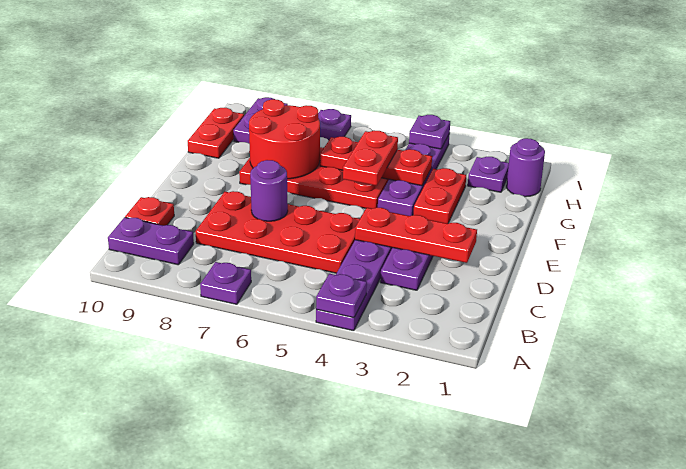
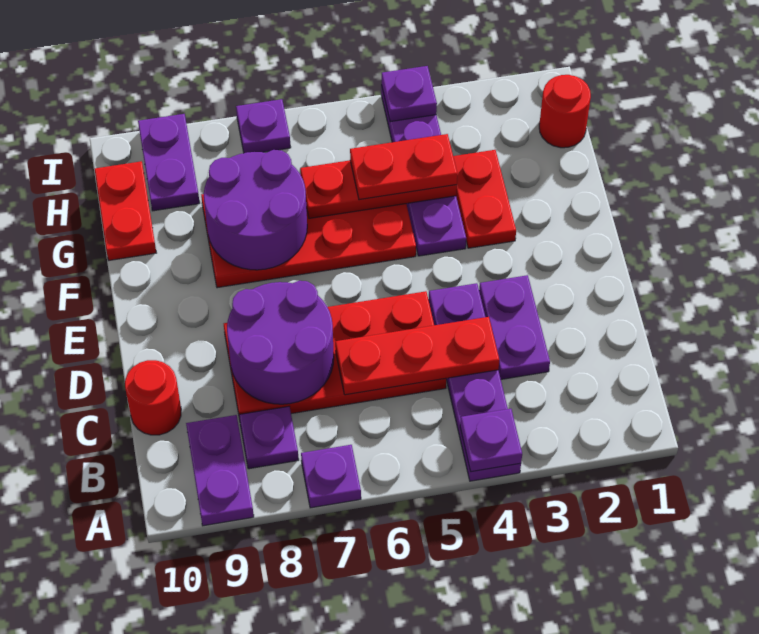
purple plate B9:B10 level 1 -> purple plate A9:B9 level 1
red plate C10 level 1 -> red round brick C10 level 1
red plate D2:D4 level 2 -> red plate C4:C6 level 2
purple round brick D7 level 2 -> purple round brick C7:D8 level 2
red plate F5:G5 level 3 -> red plate G4:G5 level 3
red round brick F7:G8 level 2 -> purple round brick F7:G8 level 2
purple round brick H1 level 1 -> red round brick H1 level 1
purple plate H2 level 1 -> purple plate B8 level 1

